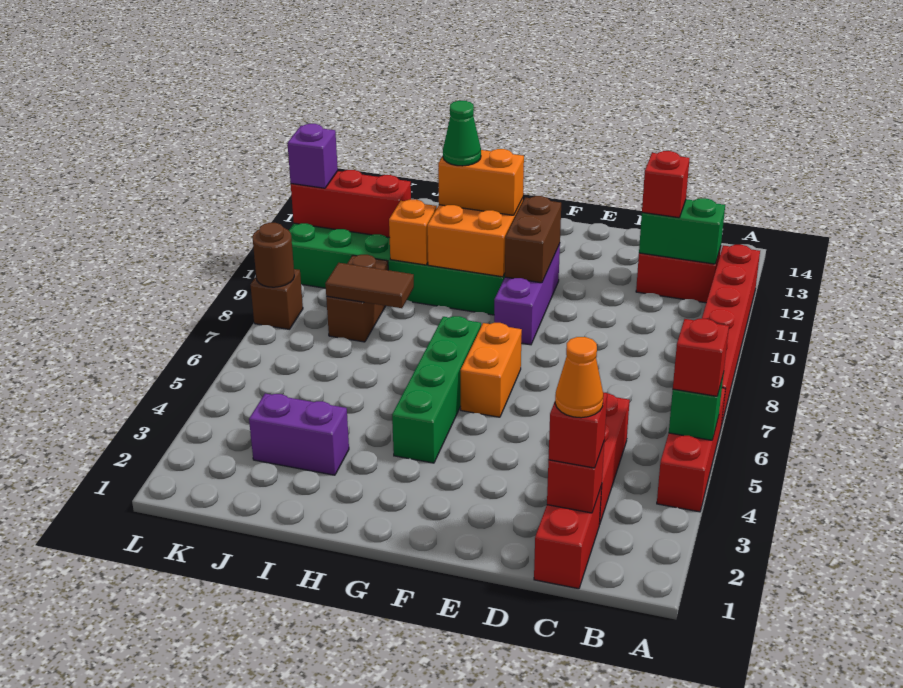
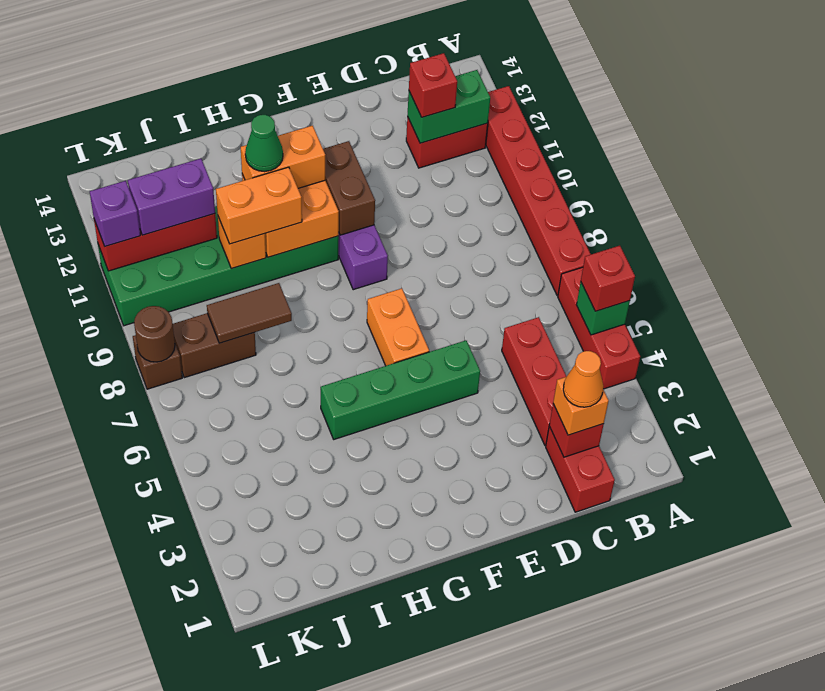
red brick C2 level 3 -> orange brick C2 level 3
green brick G4:G7 level 1 -> green brick E5:H5 level 1
none -> orange brick H10:I10 level 3
purple brick I3:J3 level 1 -> purple brick J11:K11 level 3
brown brick J8:J9 level 1 -> brown brick J8:K8 level 1

